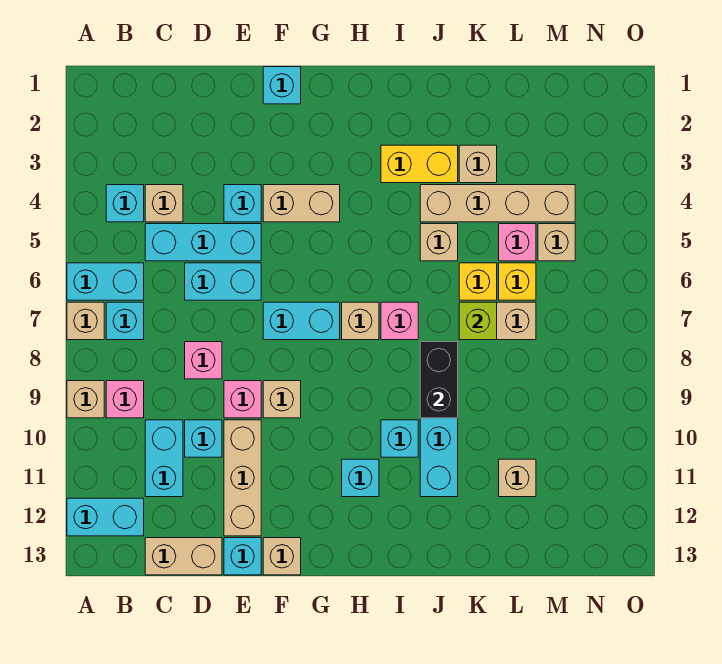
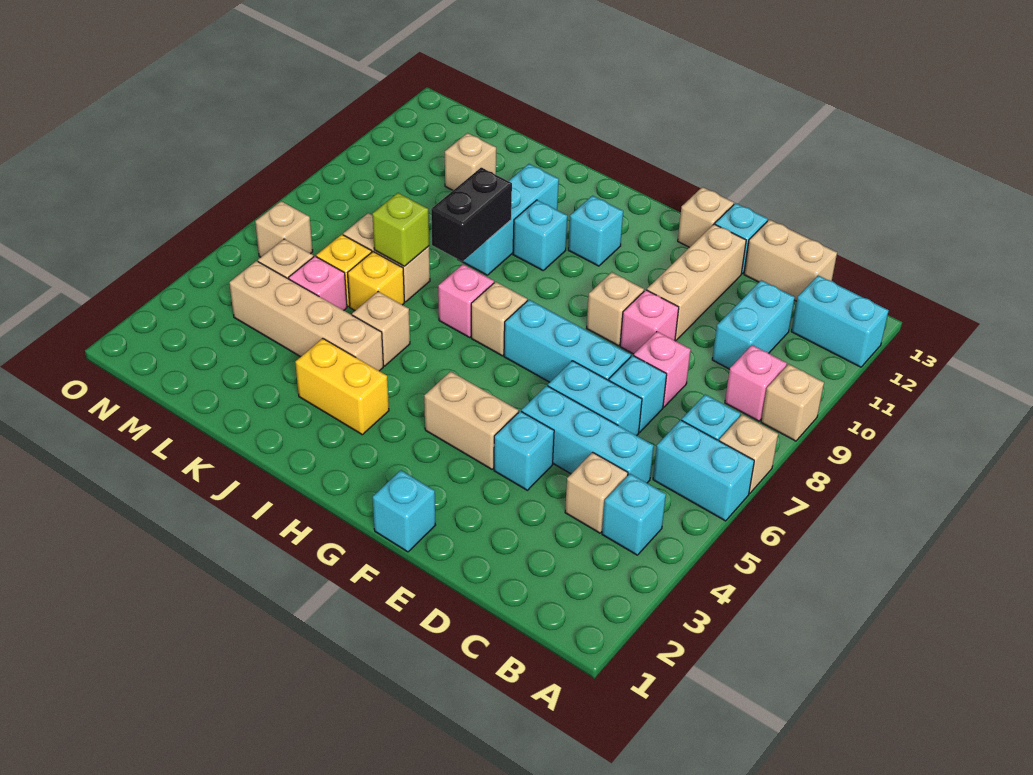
cyan brick D10 level 1 -> cyan brick D7 level 1
cyan brick F7:G7 level 1 -> cyan brick E7:G7 level 1
tan brick K3 level 1 -> tan brick N6 level 1

